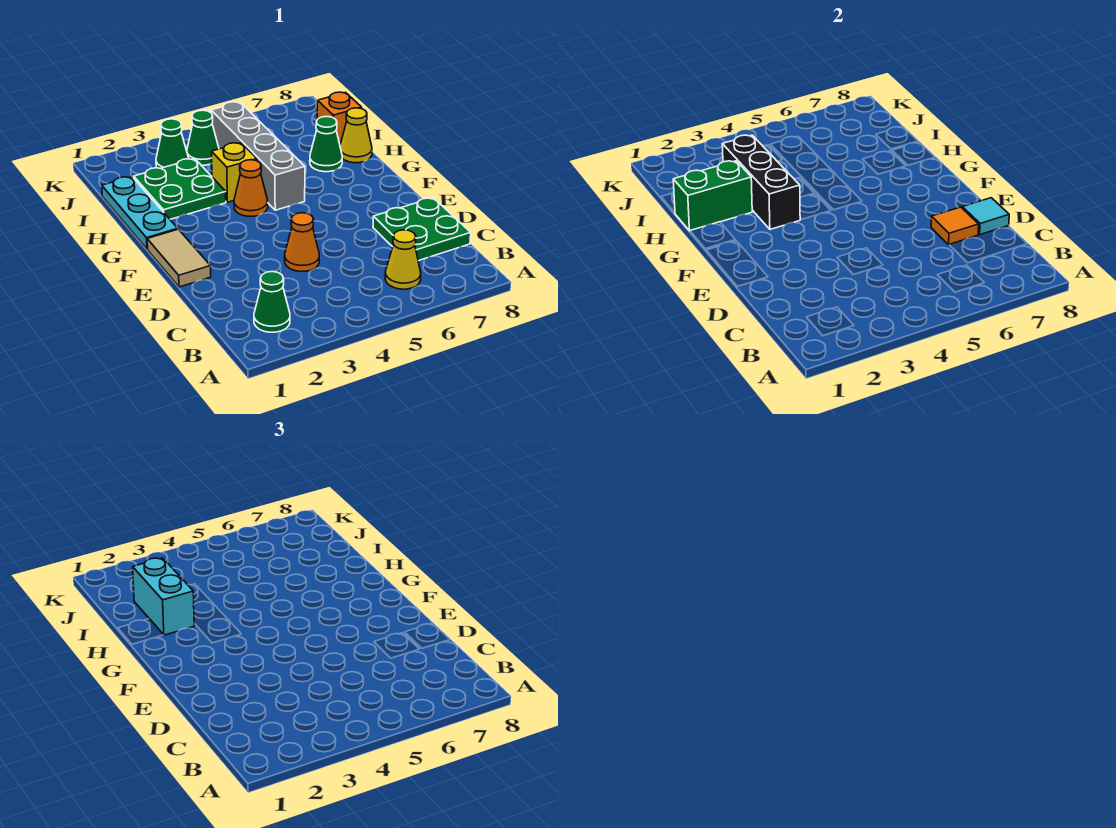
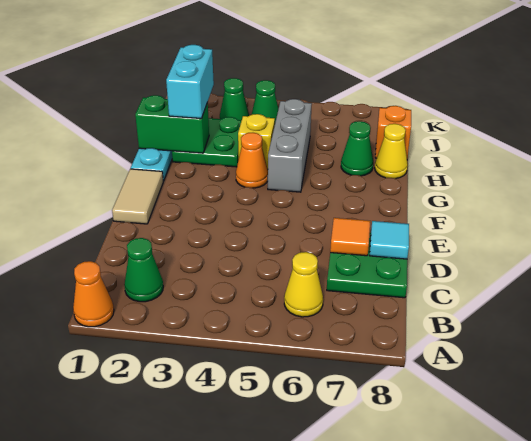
orange cone D4 level 1 -> orange cone A1 level 1
black brick G3:I3 level 2 -> none
grey brick G5:J5 level 1 -> grey brick G5:I5 level 1

